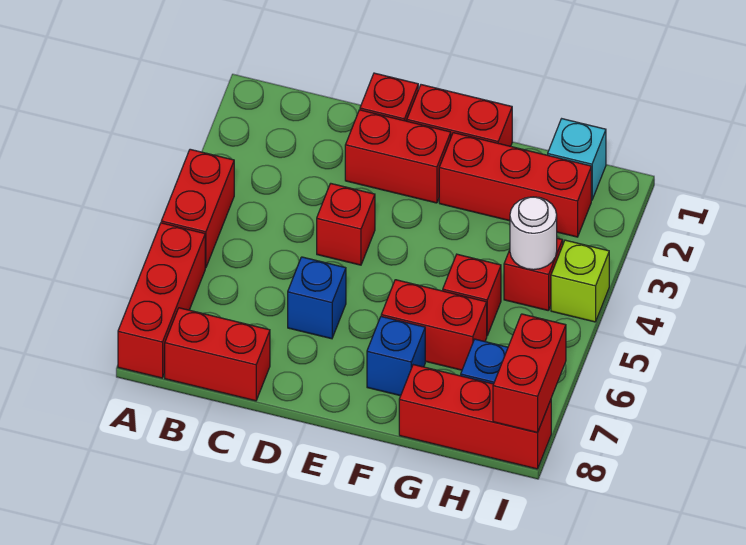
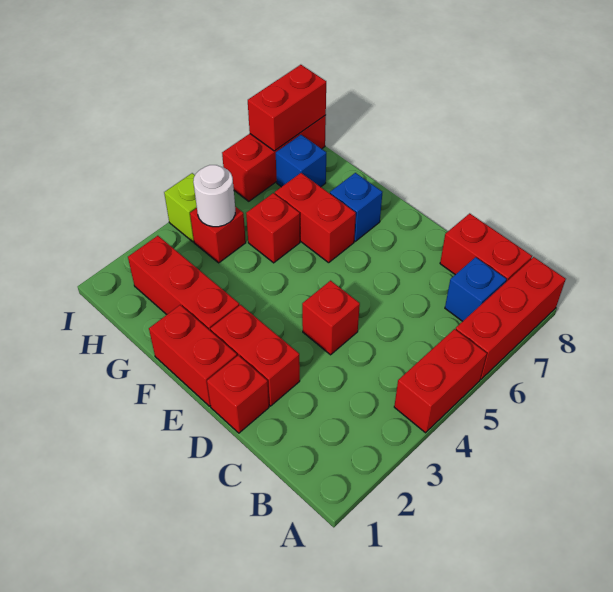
blue brick D6 level 1 -> blue brick B7 level 1
red brick G8:I8 level 1 -> red brick I6:I8 level 1
cyan brick H1 level 1 -> none

